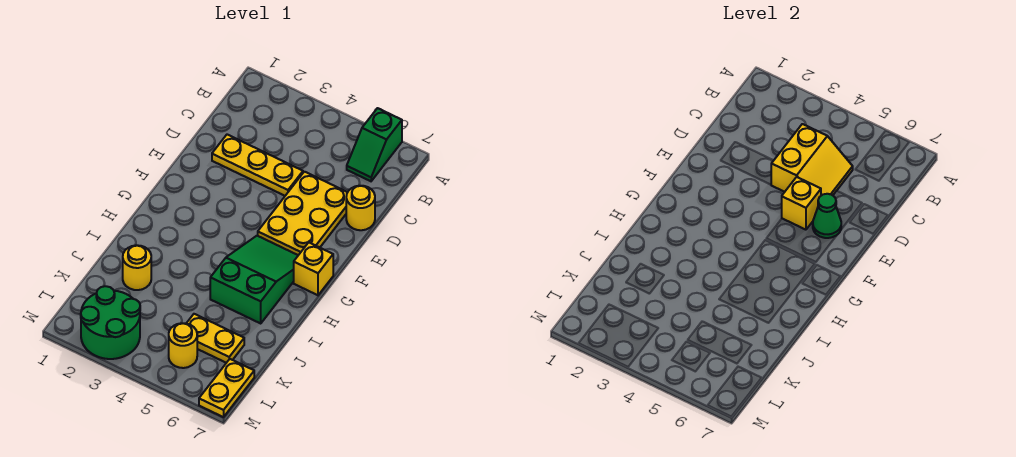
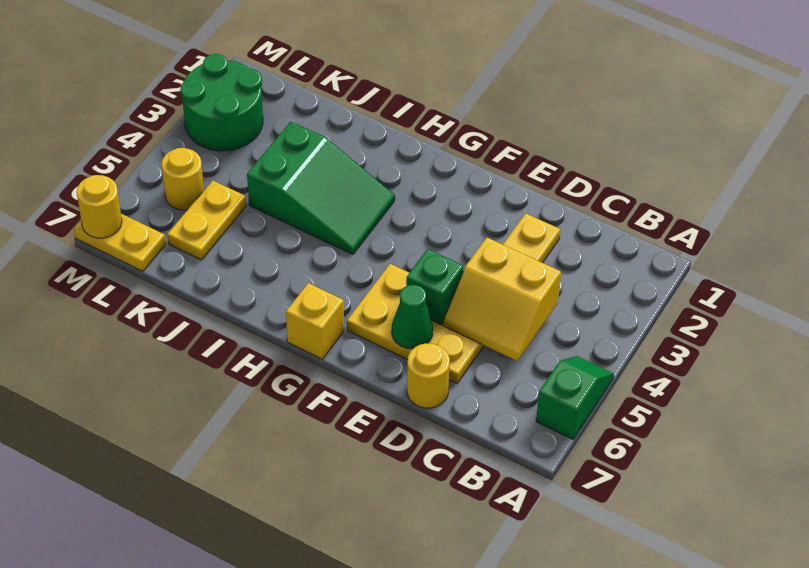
green slope A6:B6 level 1 top A -> green slope A5:A6 level 1 top 6
yellow brick E5 level 2 -> green brick E5 level 2
green slope G5:I6 level 1 top I -> green slope H3:J4 level 1 top J
yellow round brick J2 level 1 -> yellow round brick M7 level 2

